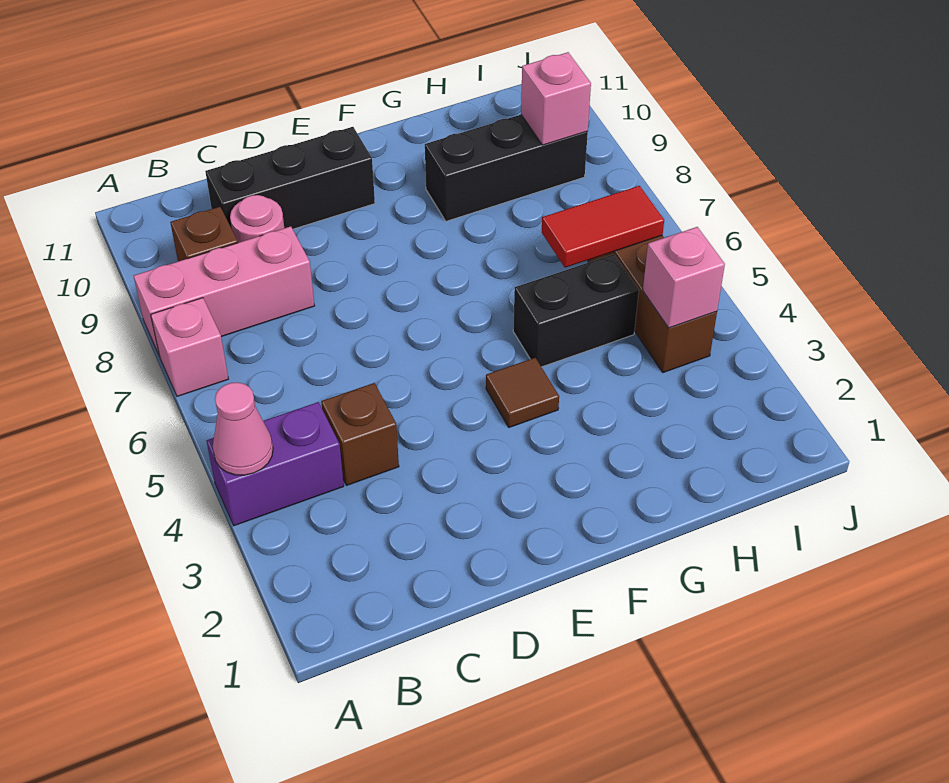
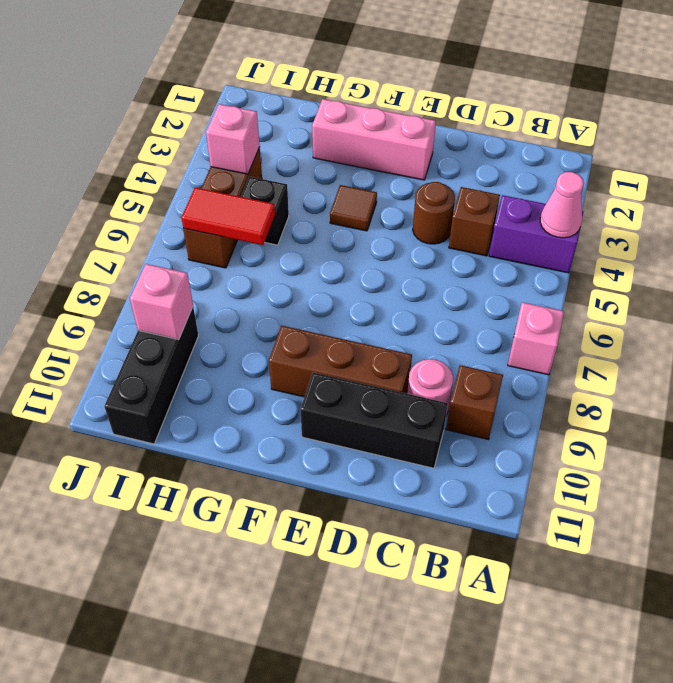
pink brick A8:C8 level 1 -> pink brick E2:G2 level 1
none -> brown round brick D4 level 1
none -> brown brick D9:F9 level 1
black brick G5:H5 level 1 -> black brick H5 level 1
black brick G9:I9 level 1 -> black brick I9:I11 level 1

